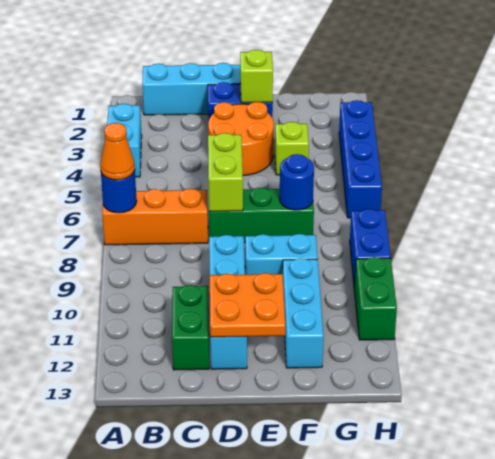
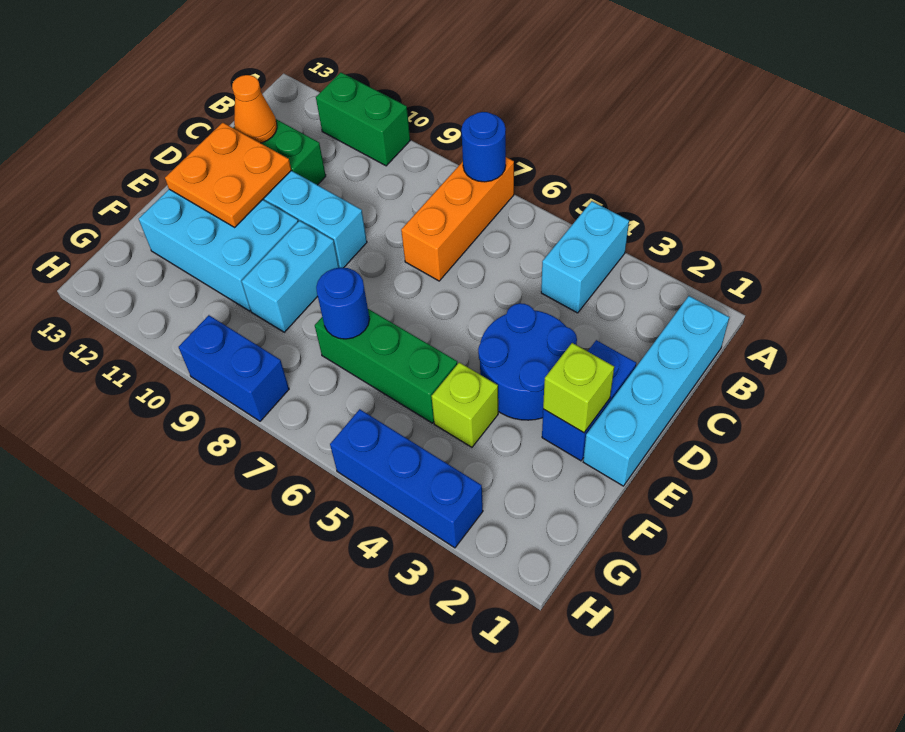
cyan brick A3:A4 level 1 -> cyan brick A4:B4 level 1
orange cone A7 level 3 -> orange cone C12 level 2
orange round brick D3:E4 level 1 -> blue round brick D3:E4 level 1
lime brick D6:D7 level 2 -> none
green brick D7:F7 level 1 -> green brick F5:F7 level 1
cyan brick F10:F12 level 1 -> cyan brick E10:F12 level 1
blue brick H3:H6 level 1 -> blue brick H3:H5 level 1
green brick H10:H11 level 1 -> green brick A10:A11 level 1

